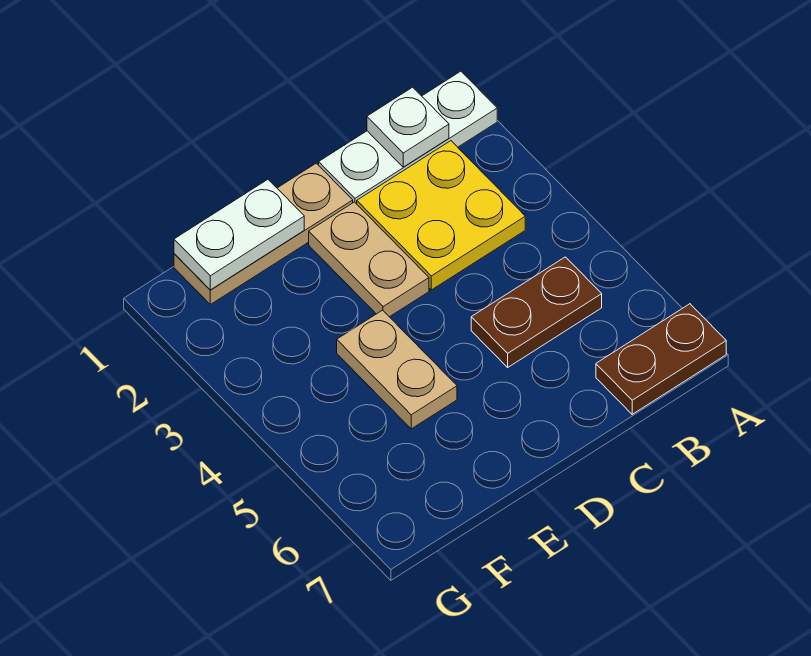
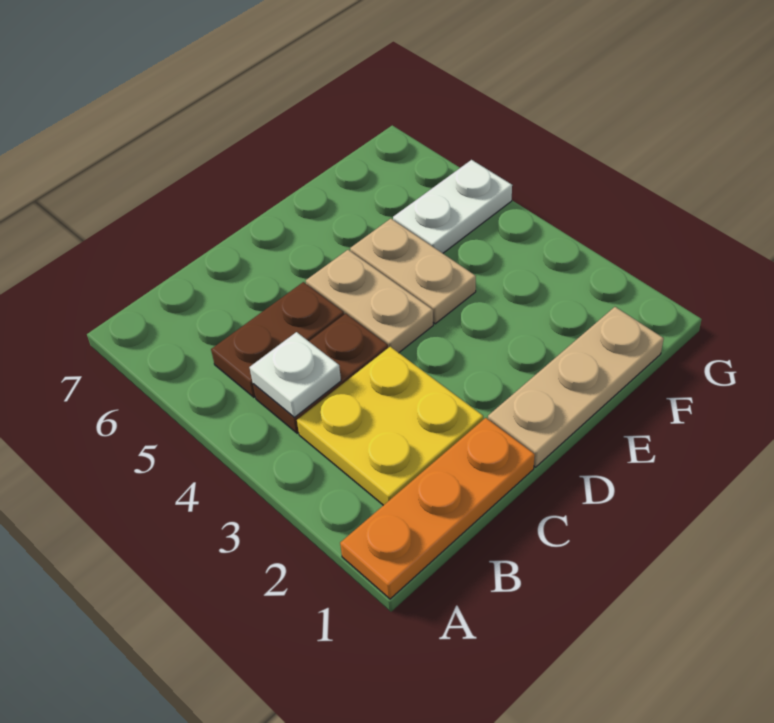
white plate A1:C1 level 1 -> orange plate A1:C1 level 1
brown plate A7:B7 level 1 -> brown plate B4:C4 level 1
white plate B1 level 2 -> white plate B4 level 2
tan plate D2:D3 level 1 -> tan plate D4:D5 level 1
white plate E1:F1 level 2 -> white plate F5:G5 level 1

